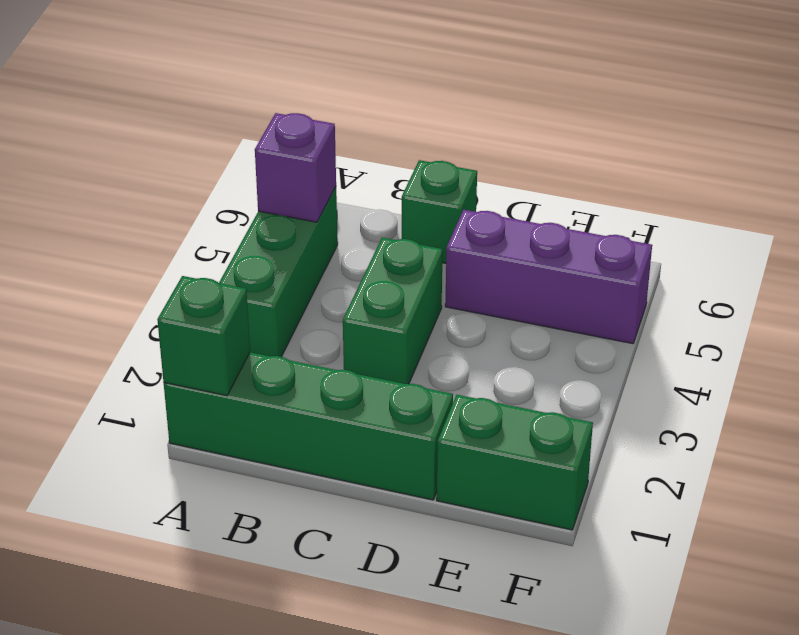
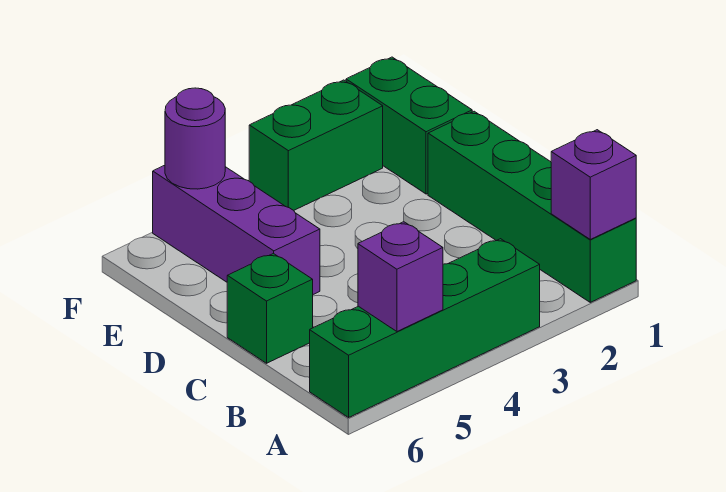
green brick A1 level 2 -> purple brick A1 level 2
green brick A3:A5 level 1 -> green brick A3:A6 level 1
green brick C3:C4 level 1 -> green brick F2:F3 level 1
none -> purple round brick F5 level 2

